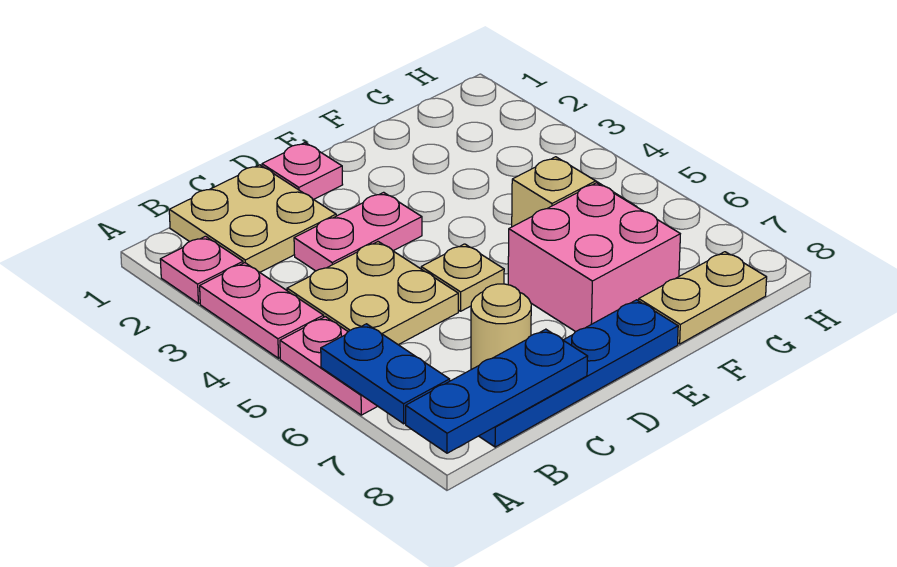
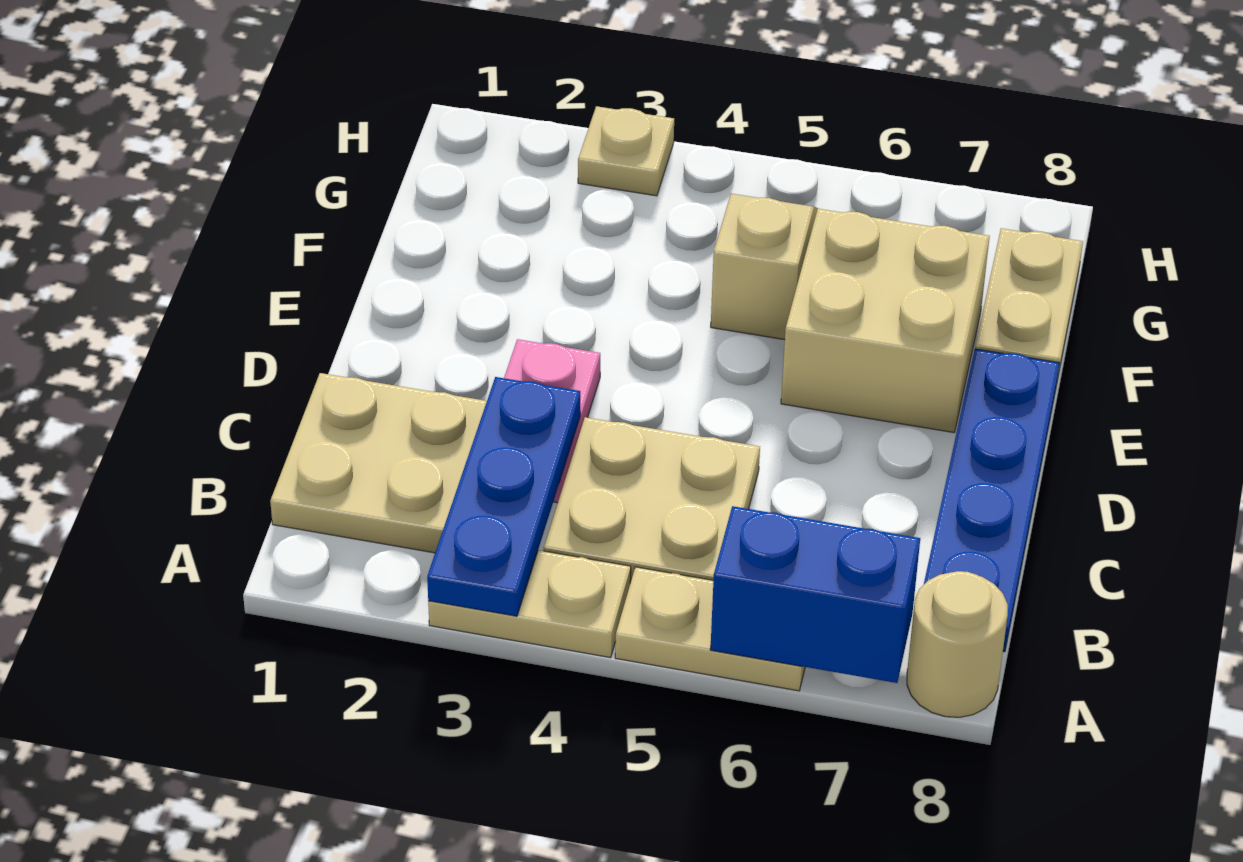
pink plate A2 level 1 -> none
pink plate A3:A4 level 1 -> tan plate A3:A4 level 1
pink plate A5:A6 level 1 -> tan plate A5:A6 level 1
blue plate A6:A7 level 2 -> blue brick A6:A7 level 2
blue plate A8:C8 level 2 -> blue plate A3:C3 level 2
tan round brick C7 level 1 -> tan round brick A8 level 1
pink plate D1 level 1 -> none
tan plate D5 level 1 -> tan plate H3 level 1
pink brick E6:F7 level 1 -> tan brick E6:F7 level 1

